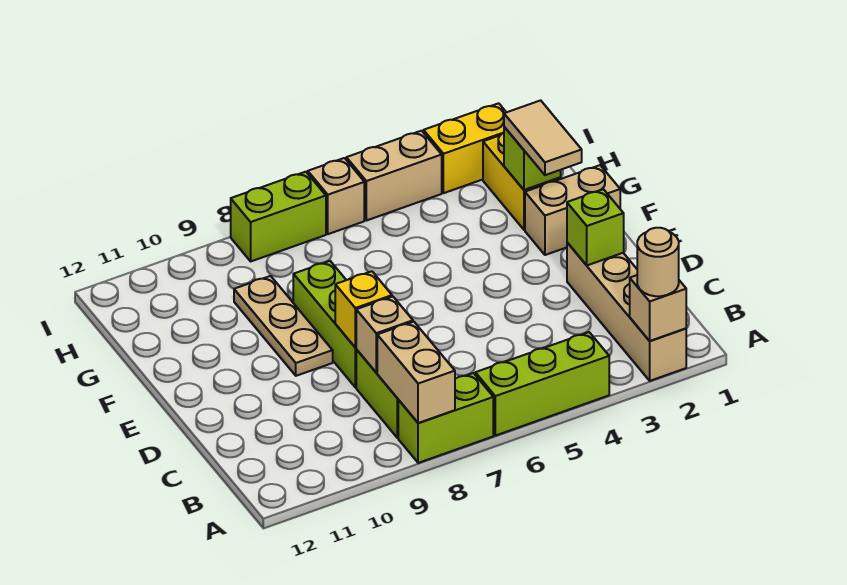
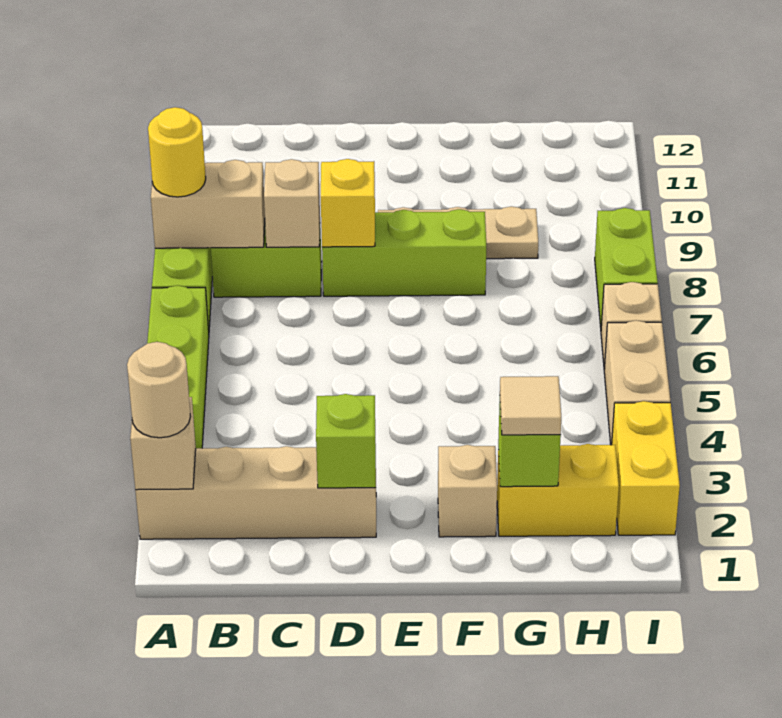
none -> yellow round brick A8 level 3
tan brick F1:F2 level 1 -> tan brick F2 level 1
tan tile F2:G2 level 3 -> tan tile G2 level 3

